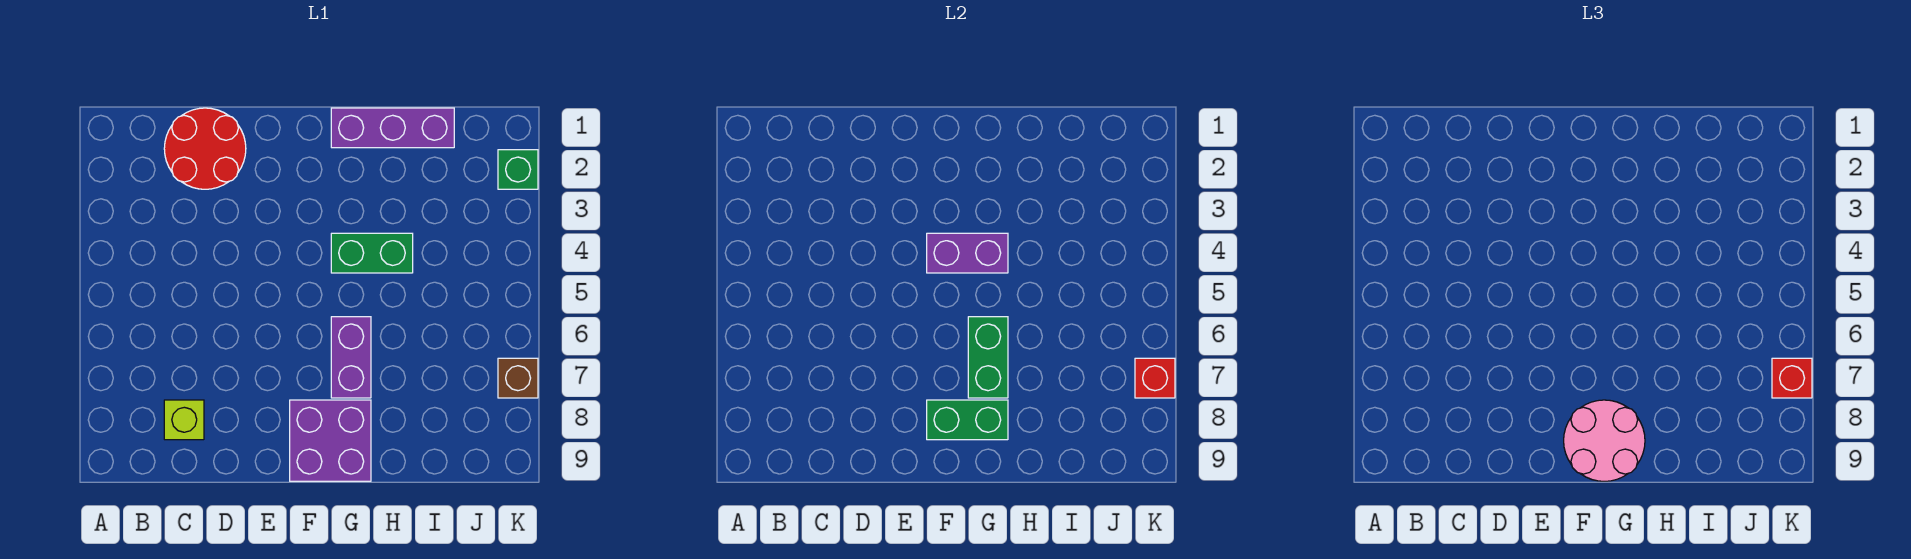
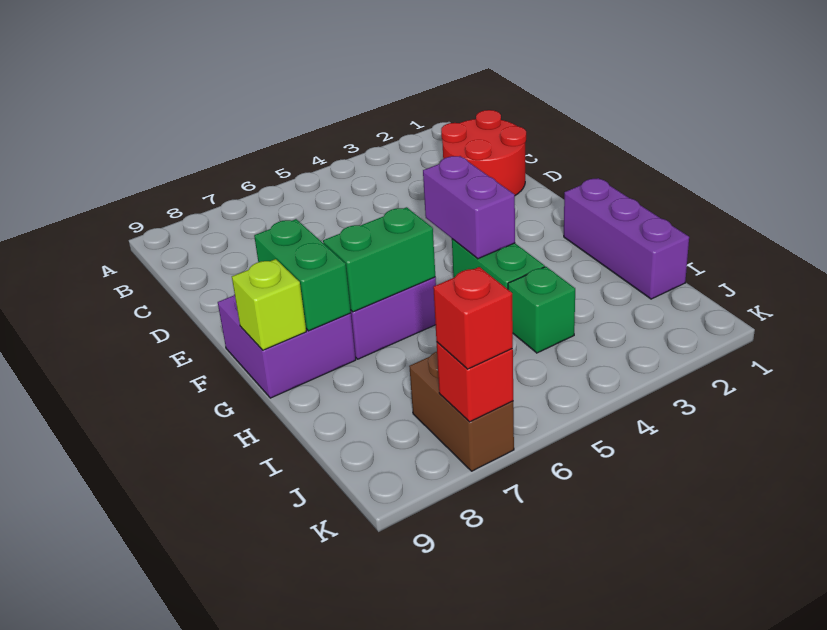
lime brick C8 level 1 -> lime brick G9 level 2
pink round brick F8:G9 level 3 -> none
green brick K2 level 1 -> green brick I4 level 1
brown brick K7 level 1 -> brown brick J7:K7 level 1

